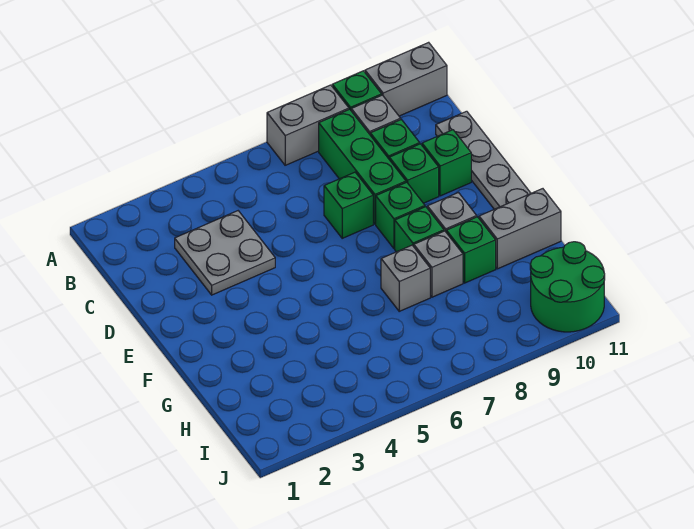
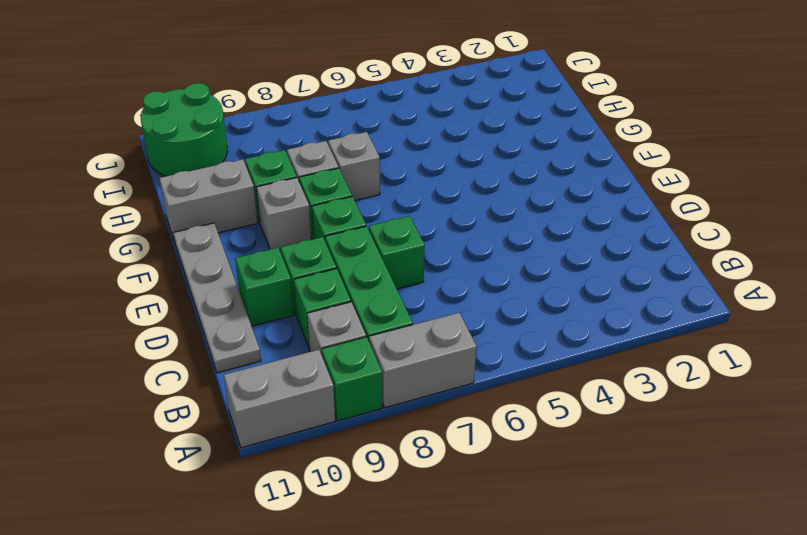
grey plate C3:D4 level 1 -> none

